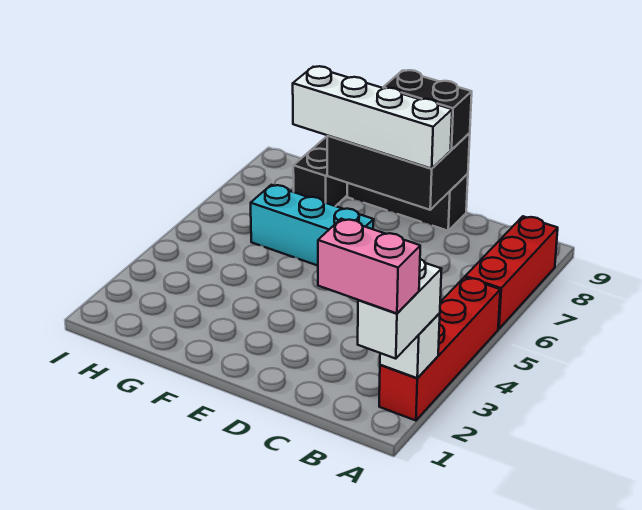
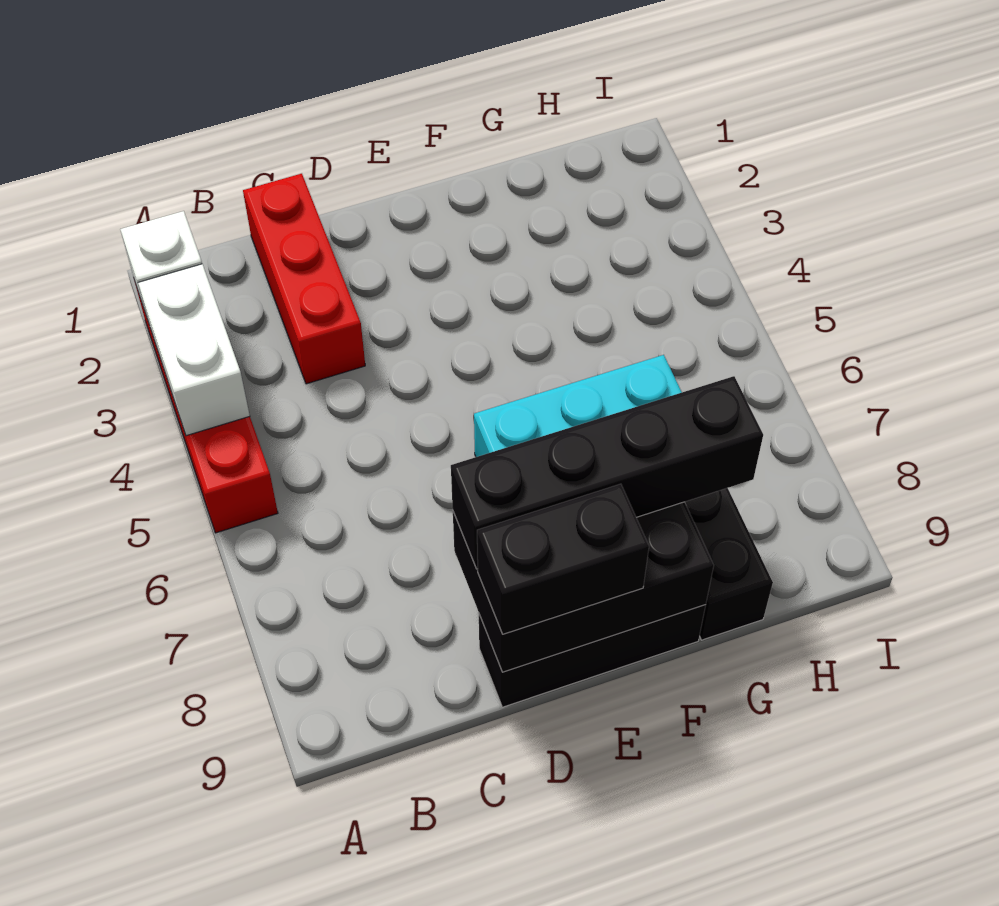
white brick A1:A2 level 3 -> white brick A3:A4 level 2
pink brick A1:B1 level 4 -> none
red brick A6:A8 level 1 -> red brick C1:C3 level 1
white brick D8:G8 level 3 -> black brick D8:G8 level 3

